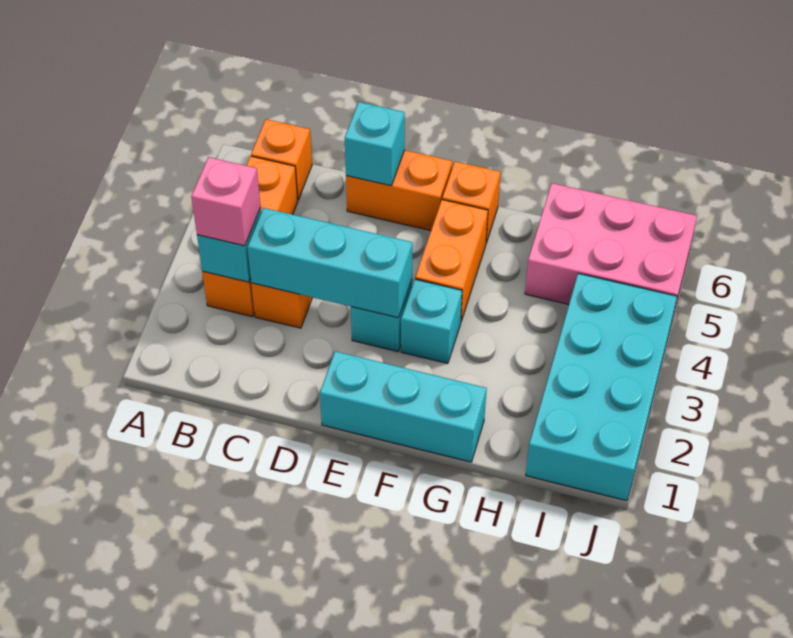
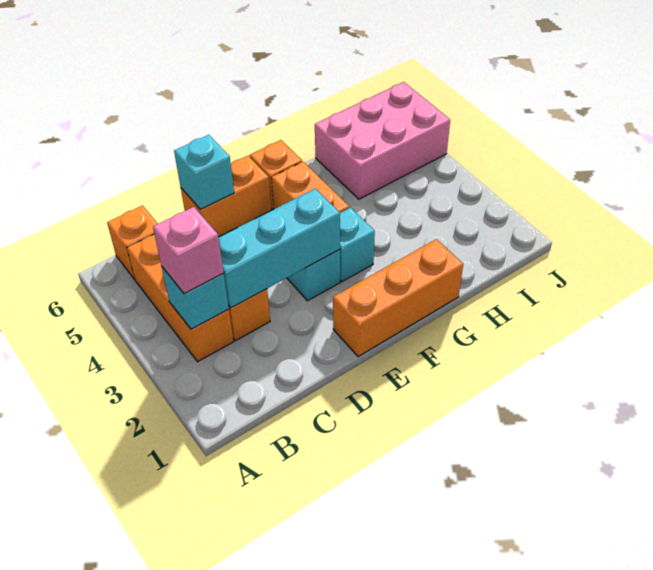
cyan brick E1:G1 level 1 -> orange brick E1:G1 level 1
cyan brick I1:J4 level 1 -> none

